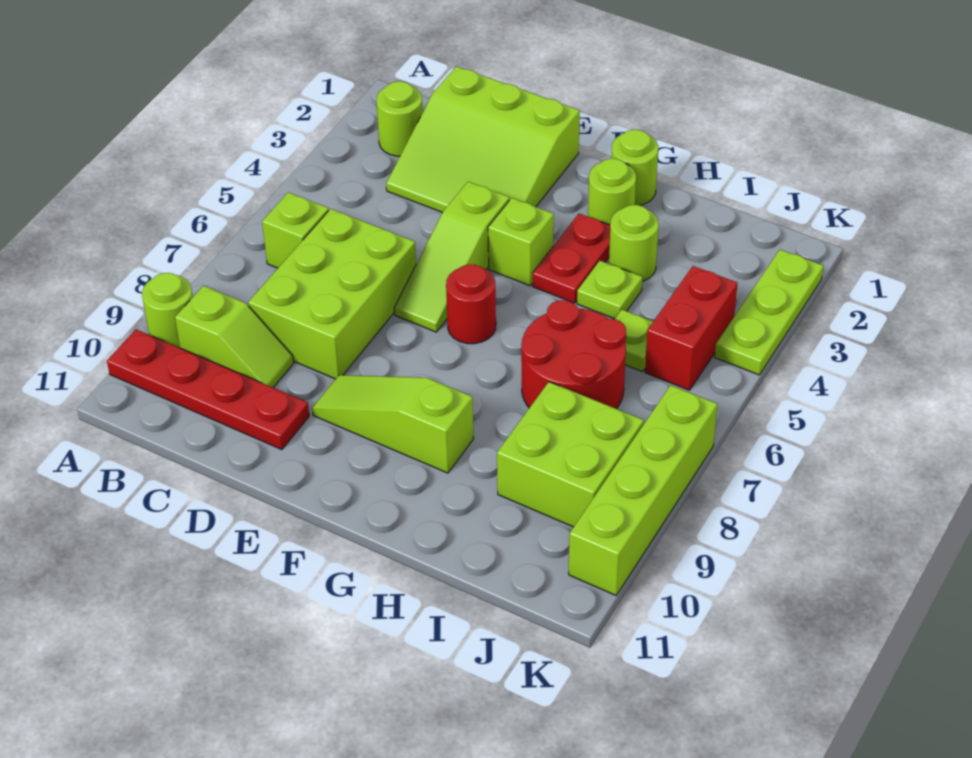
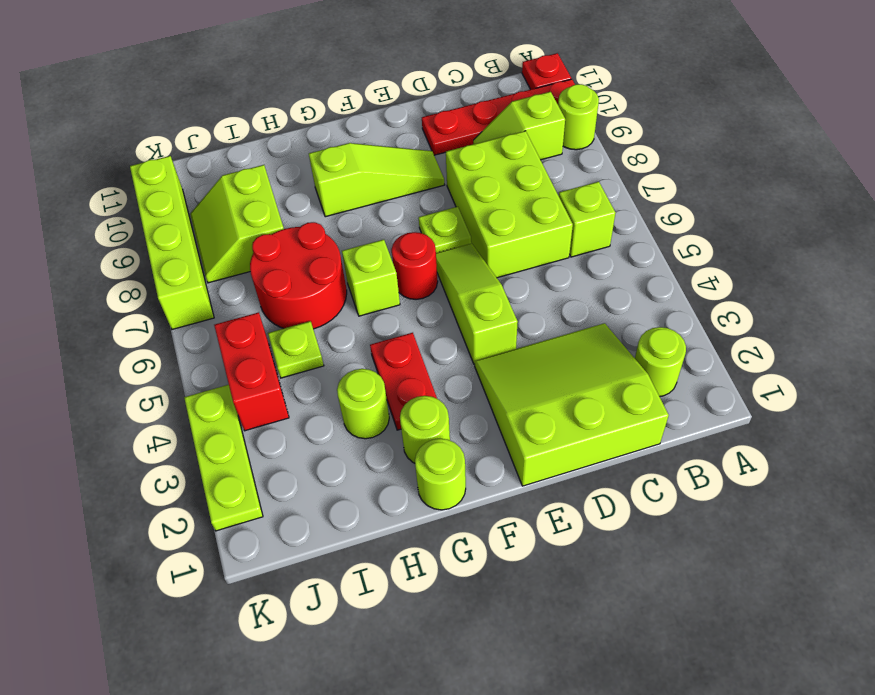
none -> red plate A11 level 1
lime brick F4 level 1 -> lime brick G6 level 1
lime plate H4 level 1 -> lime plate E7 level 1
lime brick I8:J9 level 1 -> lime slope I8:J9 level 1 top I

